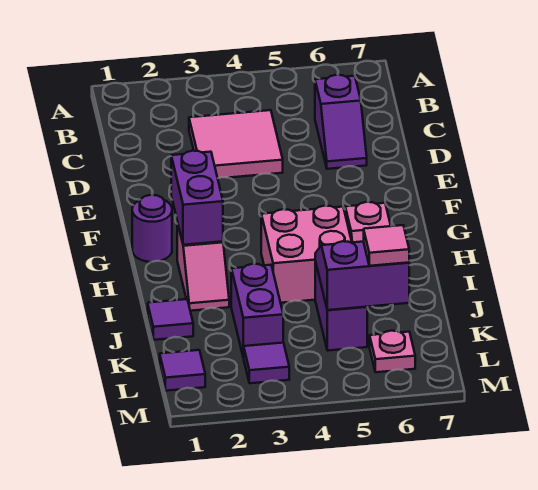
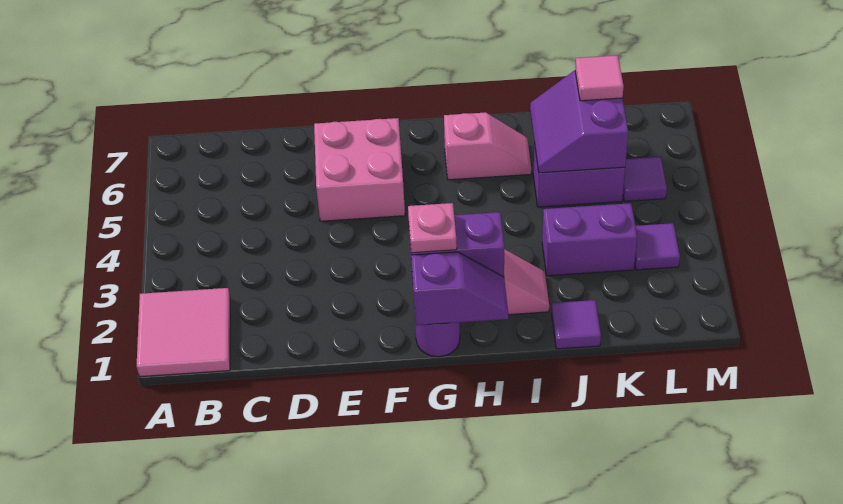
pink tile C3:D4 level 1 -> pink tile A1:B2 level 1
purple slope C6:D6 level 1 top C -> purple slope G1:H1 level 2 top G
pink brick H4:I5 level 1 -> pink brick E5:F6 level 1
purple tile L1 level 1 -> purple tile L5 level 1
pink plate L6 level 1 -> pink plate G2 level 3

